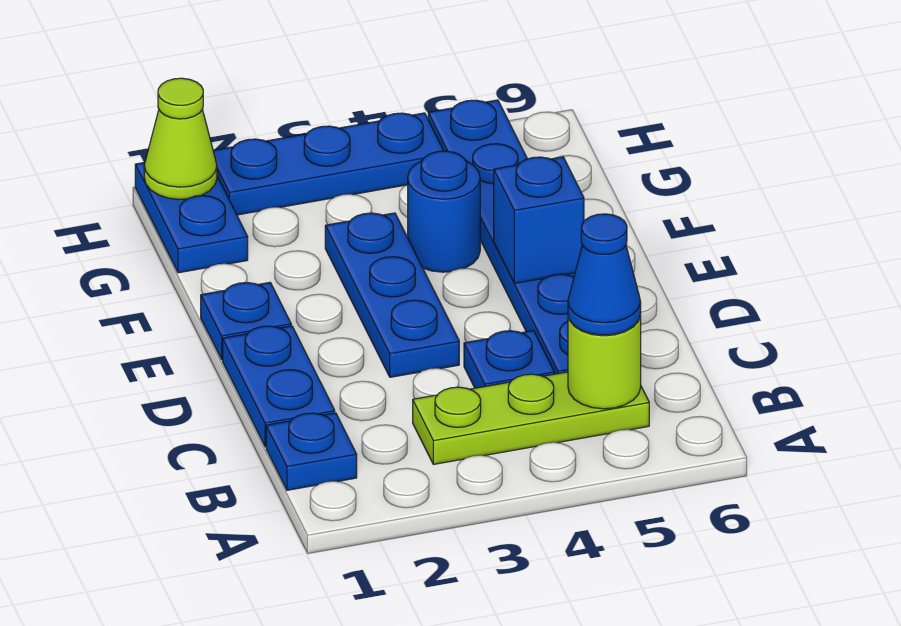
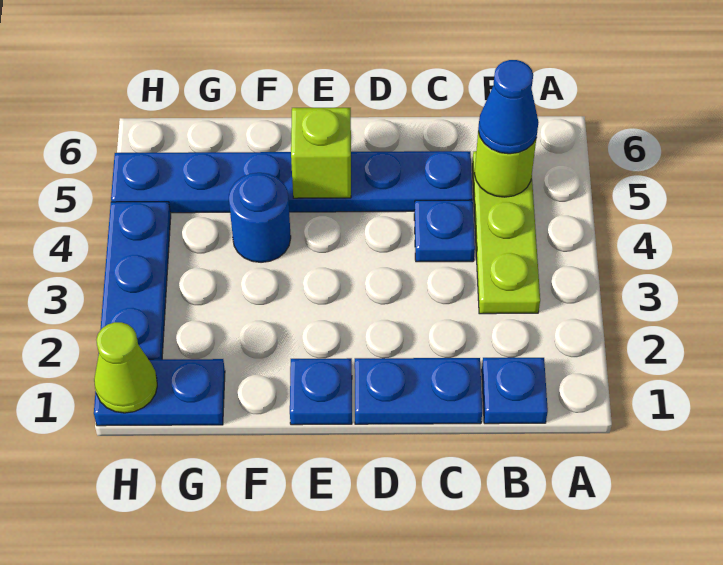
blue plate D3:F3 level 1 -> none
blue brick E5 level 2 -> lime brick E5 level 2

